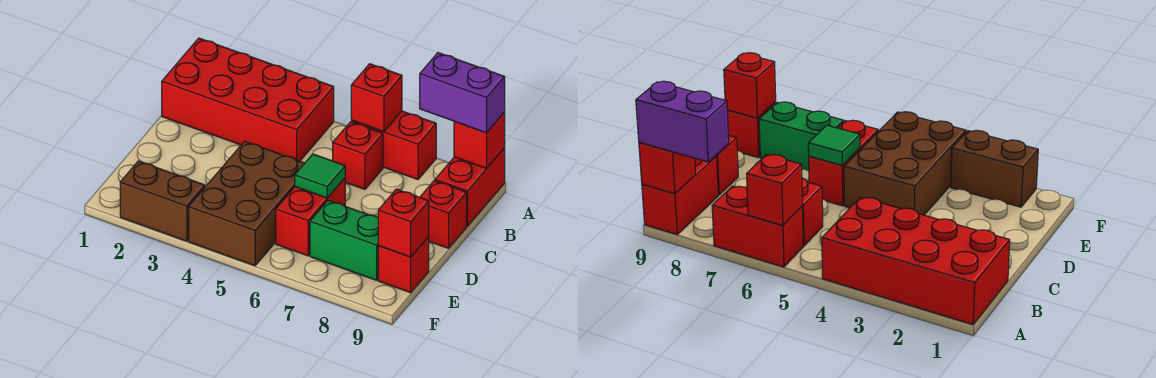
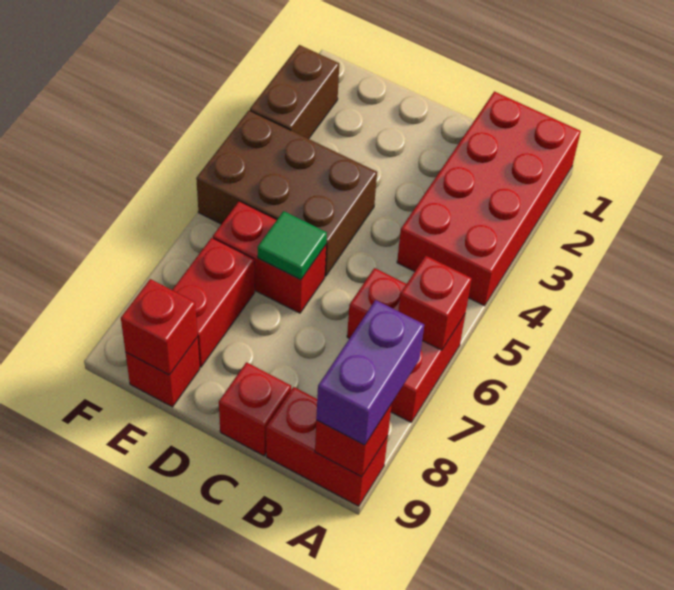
green brick E7:E8 level 1 -> red brick E7:E8 level 1

